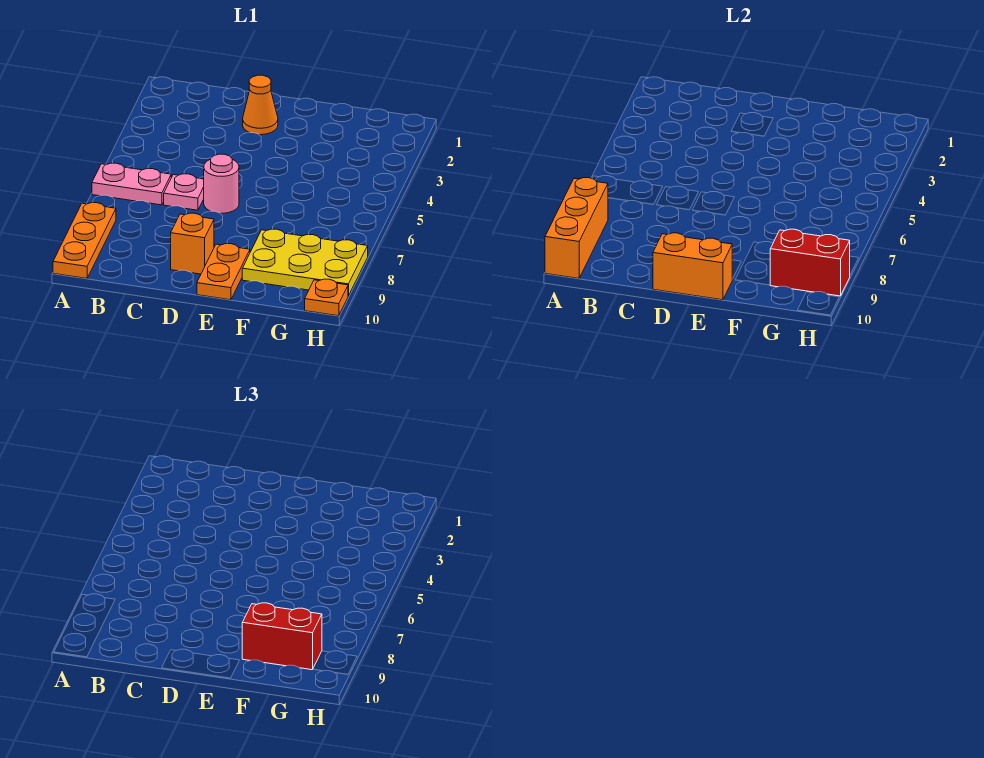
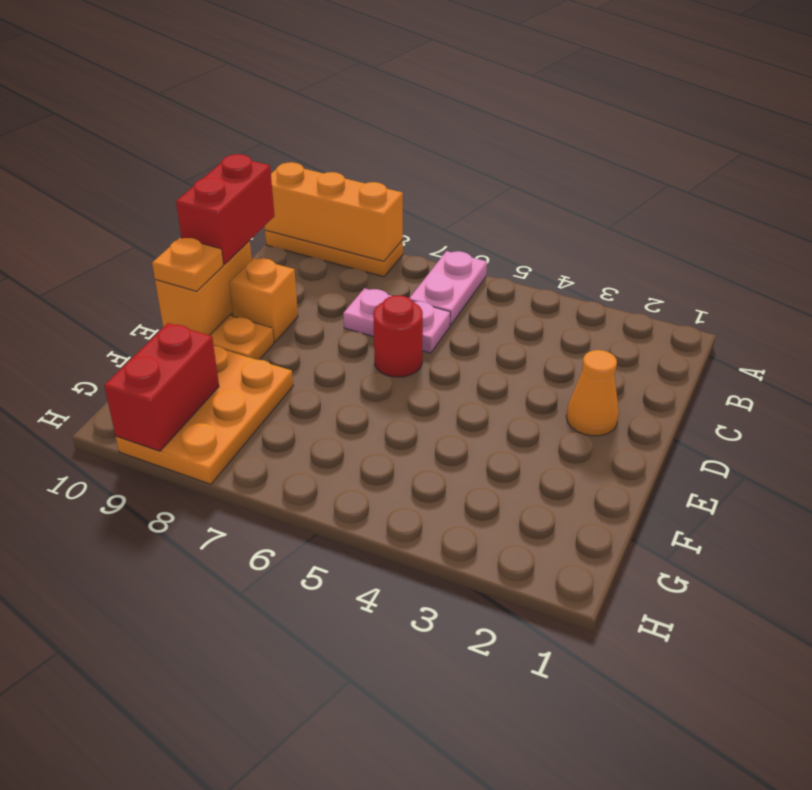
pink plate C6 level 1 -> pink plate C6:C7 level 1
pink round brick D6 level 1 -> red round brick D6 level 1
yellow plate F8:H9 level 1 -> orange plate F8:H9 level 1
red brick F9:G9 level 3 -> red brick C10:D10 level 3
orange plate H10 level 1 -> orange plate E10 level 3

